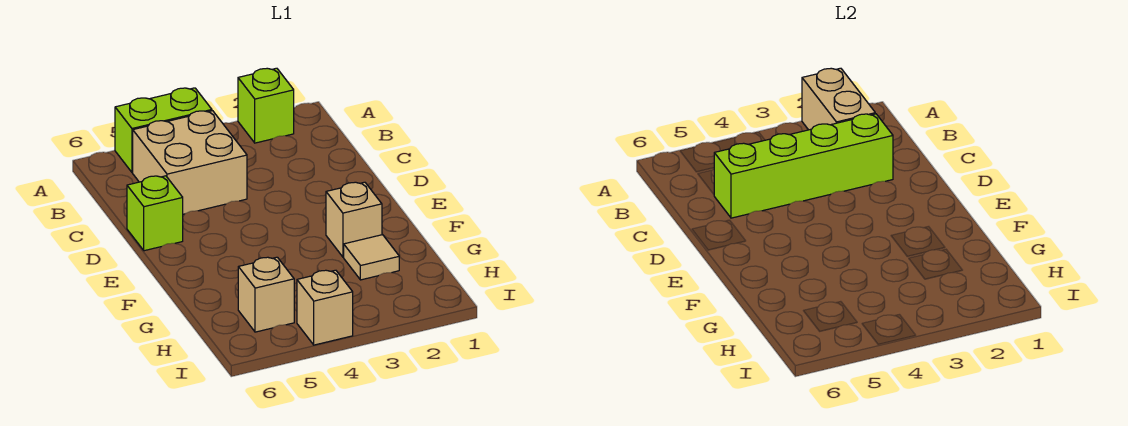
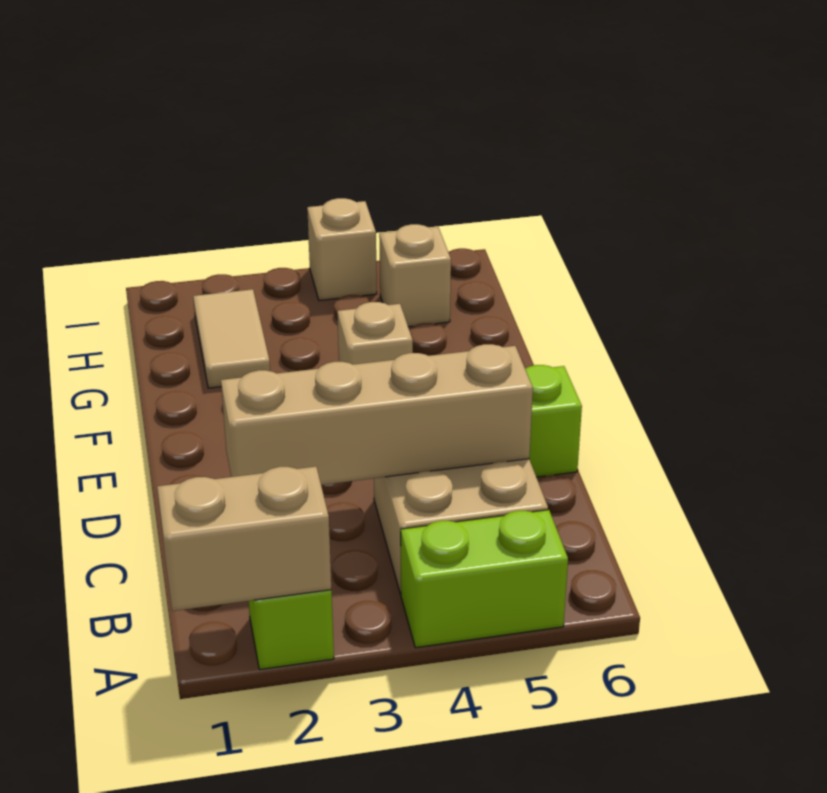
tan brick A2:B2 level 2 -> tan brick A1:A2 level 2
lime brick C2:C5 level 2 -> tan brick C2:C5 level 2
tan brick F2 level 1 -> tan brick F4 level 1
tan tile G2 level 1 -> tan tile G2:H2 level 1

